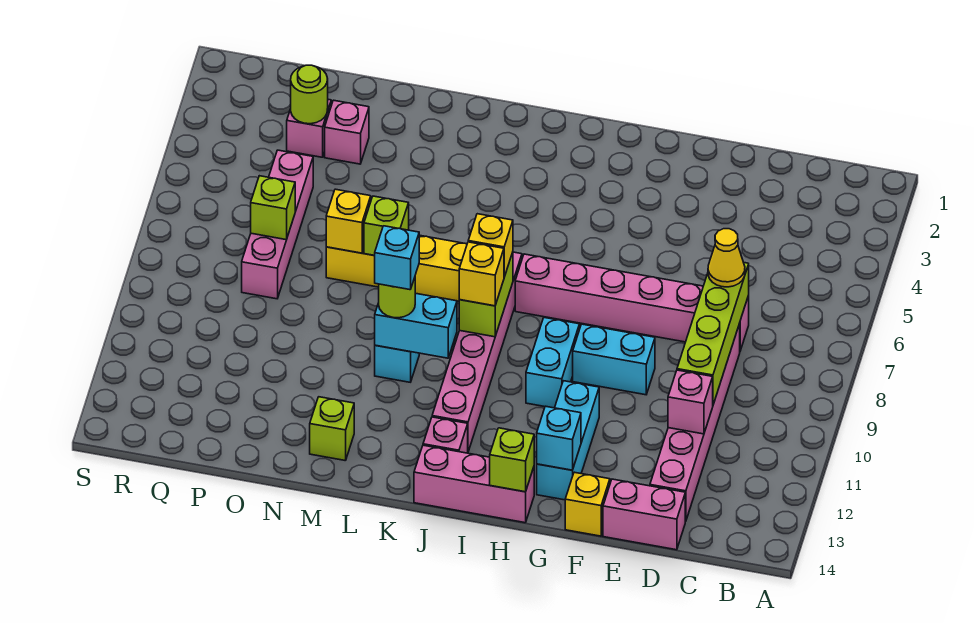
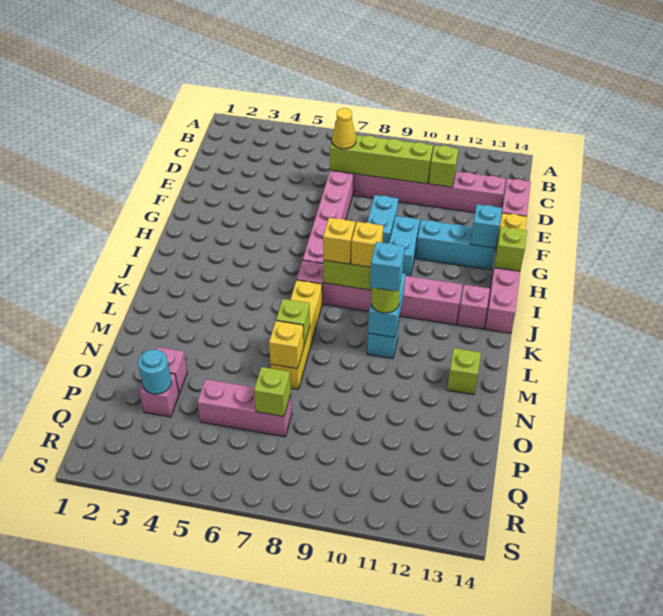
pink brick D11 level 2 -> lime brick D11 level 2
cyan brick H9:H10 level 1 -> cyan brick G10:H10 level 1
lime round brick P3 level 2 -> cyan round brick P3 level 2
pink brick P5:P8 level 1 -> pink brick P5:P7 level 1

